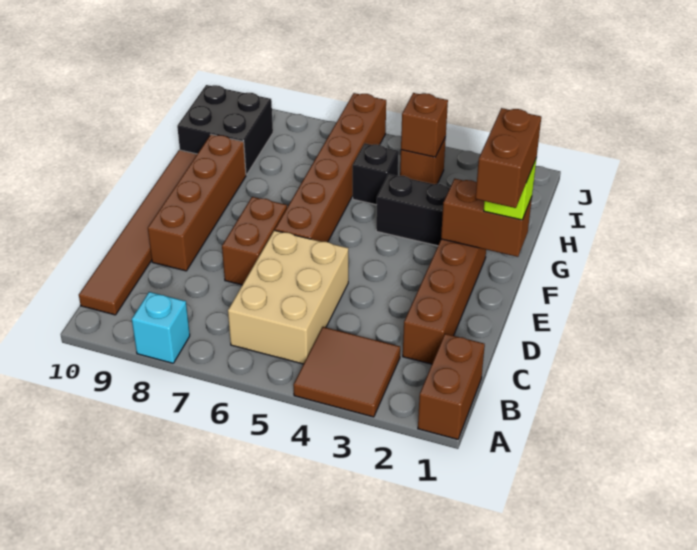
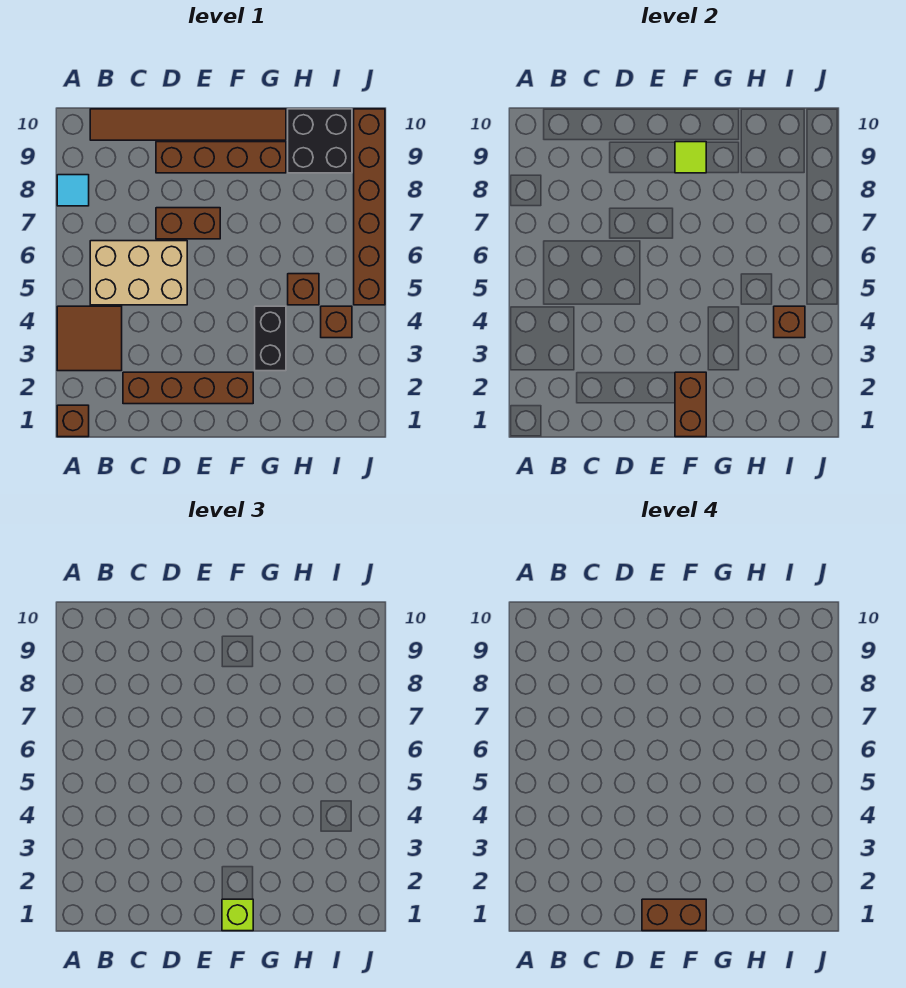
brown brick A1:B1 level 1 -> brown brick A1 level 1
cyan brick A8 level 1 -> cyan tile A8 level 1
brown brick E6:J6 level 1 -> brown brick J5:J10 level 1
none -> lime tile F9 level 2
black brick H5 level 1 -> brown brick H5 level 1

